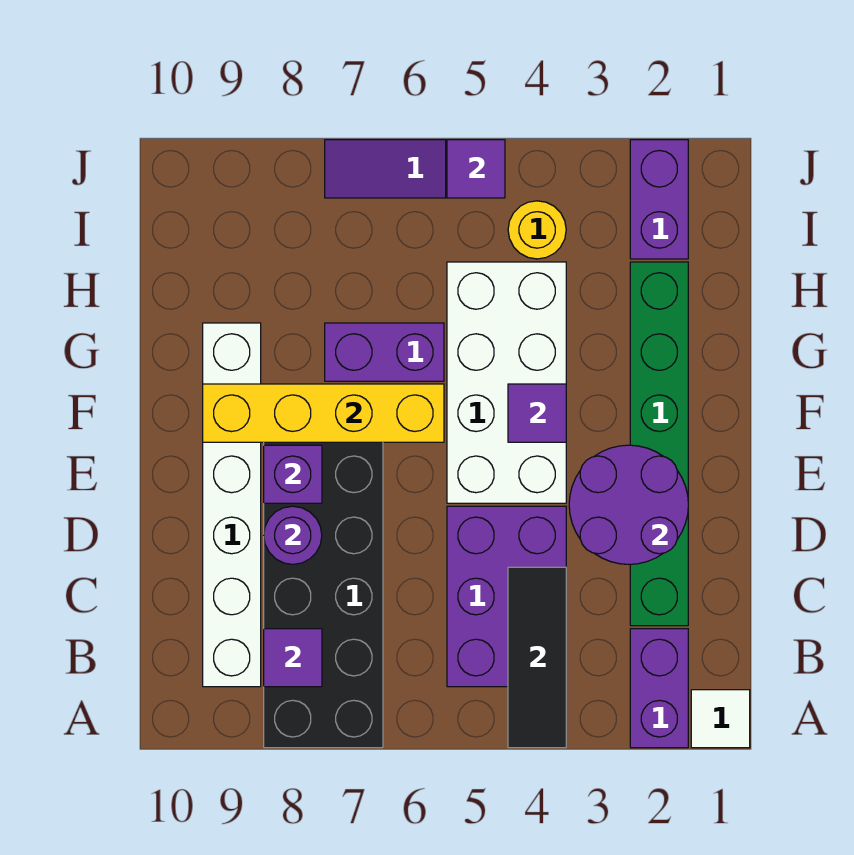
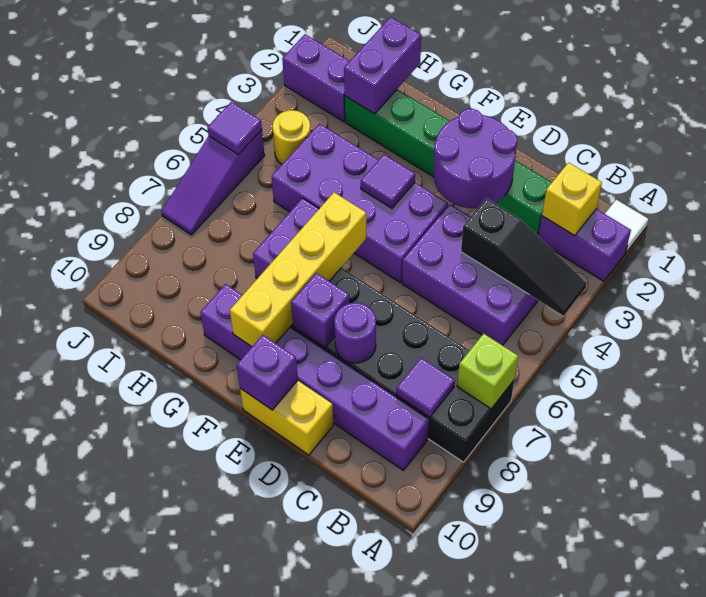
black tile A4:C4 level 2 -> black slope A4:C4 level 2 top C
none -> lime brick A7 level 2
none -> yellow brick B2 level 2
white brick B9:G9 level 1 -> purple brick B9:G9 level 1
none -> yellow brick D10:E10 level 1
white brick E4:H5 level 1 -> purple brick E4:H5 level 1
none -> purple brick E10 level 2
none -> purple brick H1:H2 level 2

